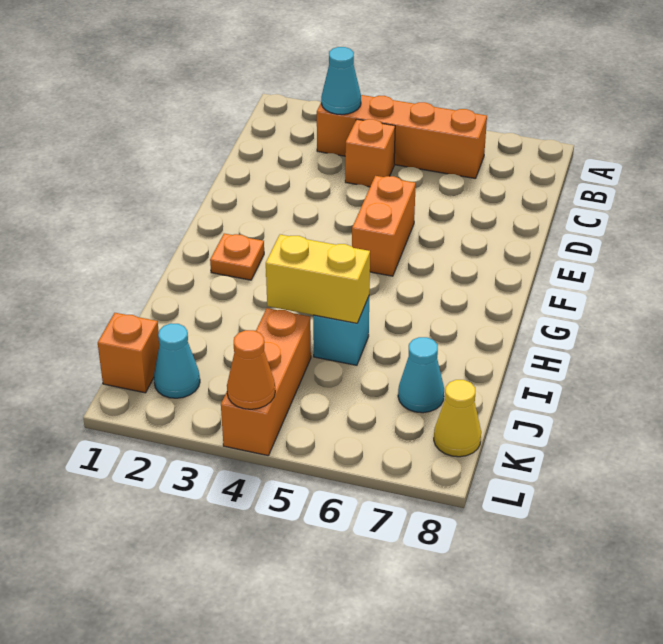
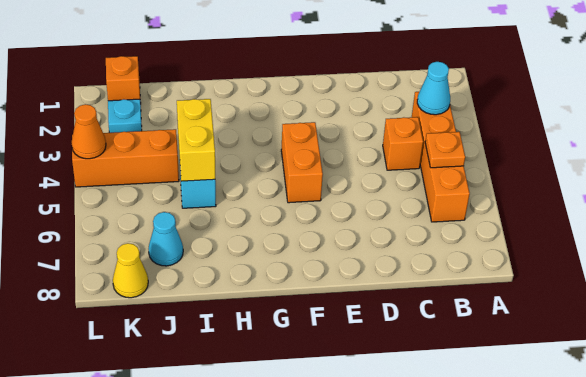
orange brick E5:F5 level 1 -> orange brick F4:F5 level 1
orange plate G2 level 1 -> orange plate B5 level 2
cyan cone K2 level 1 -> cyan plate K2 level 1

